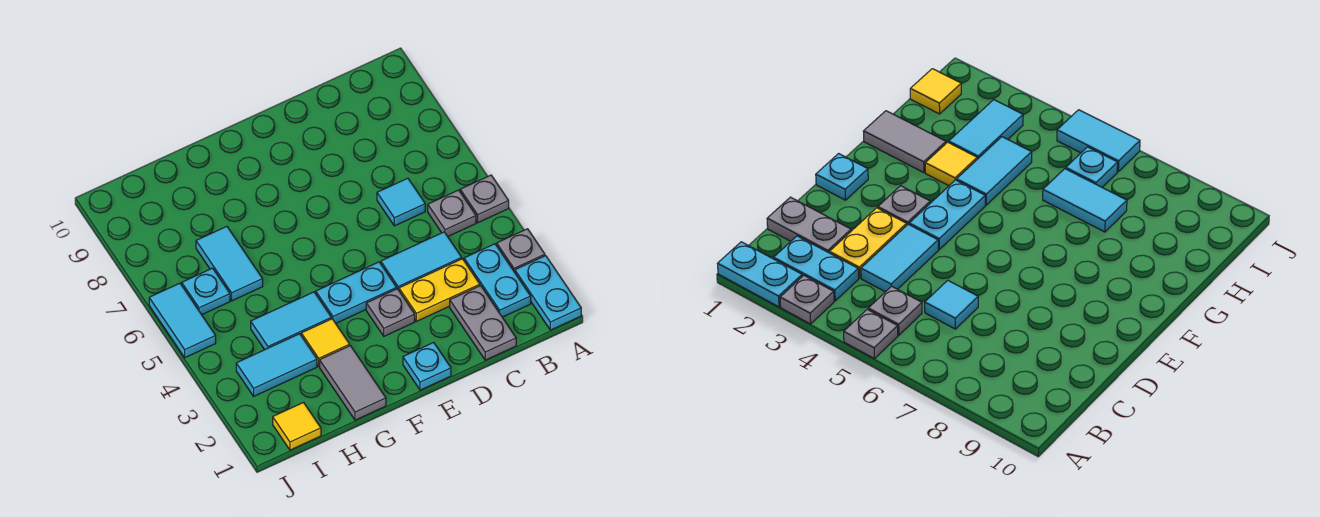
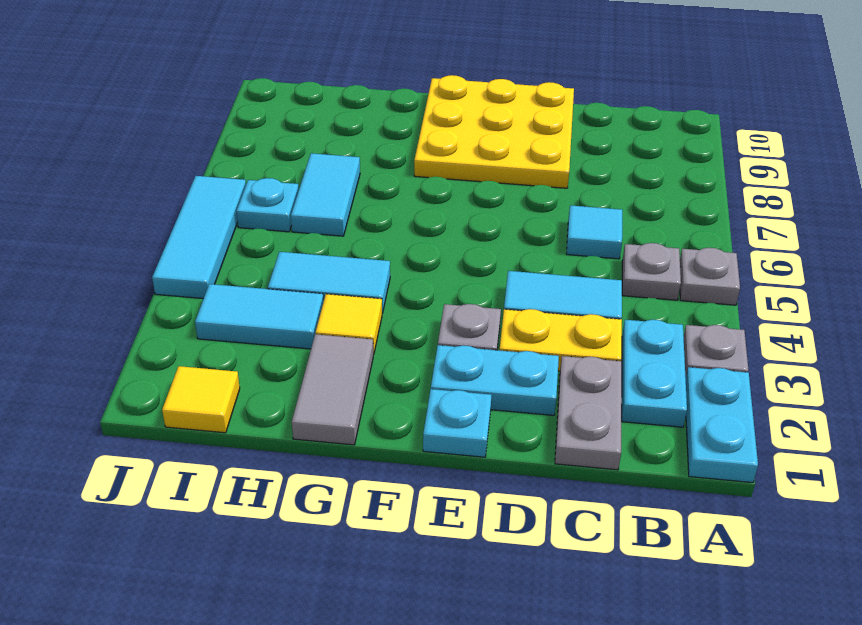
none -> yellow plate D8:F10 level 1
cyan plate E4:F4 level 1 -> cyan plate D2:E2 level 1
cyan tile J5:J6 level 1 -> cyan tile J4:J6 level 1

